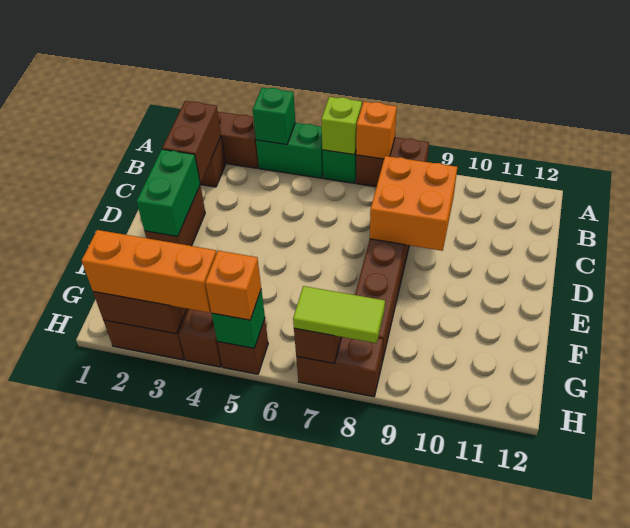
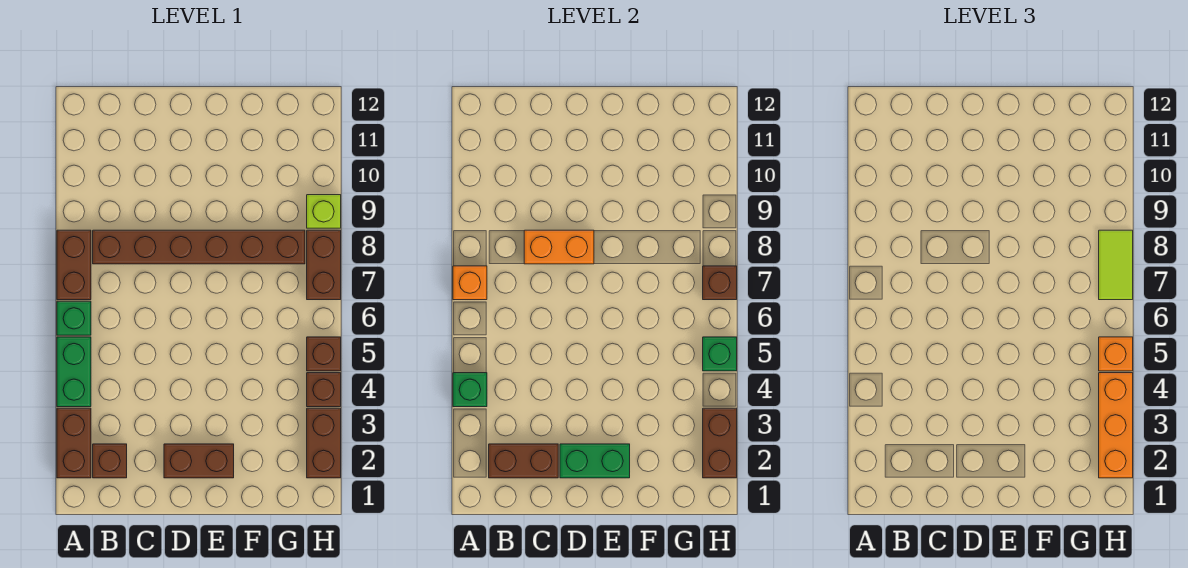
lime brick A6 level 2 -> lime brick H9 level 1
orange brick C8:D9 level 2 -> orange brick C8:D8 level 2

